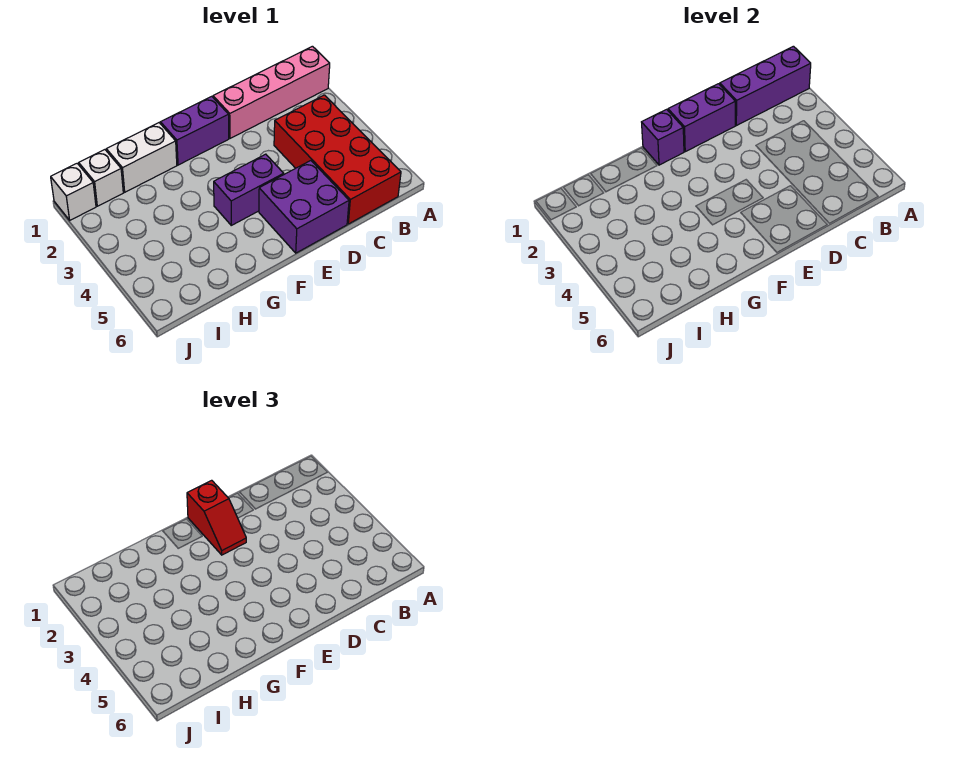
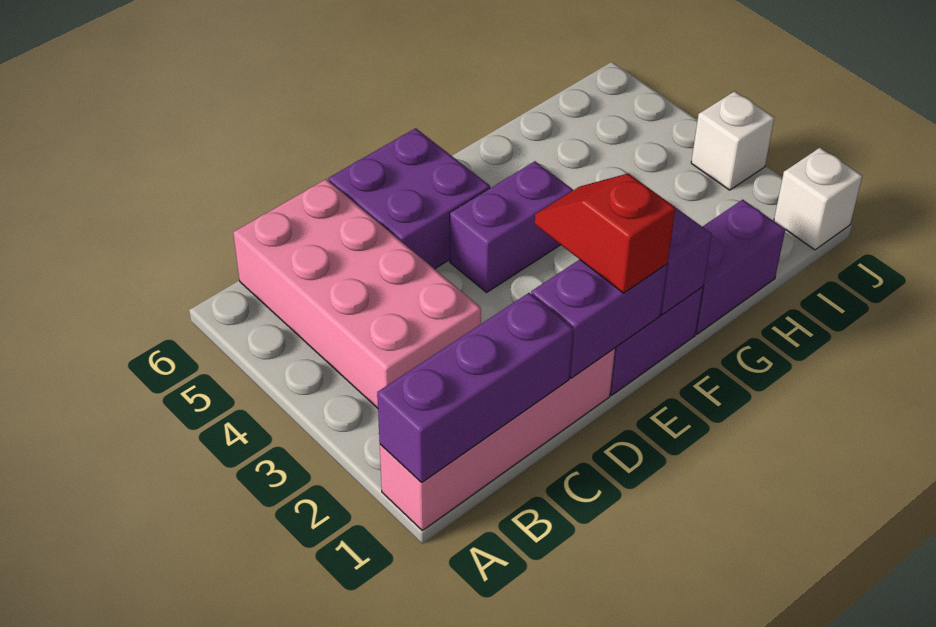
red brick B3:C6 level 1 -> pink brick B3:C6 level 1
white brick G1:H1 level 1 -> purple brick G1:H1 level 1
white brick I1 level 1 -> white brick J3 level 1

